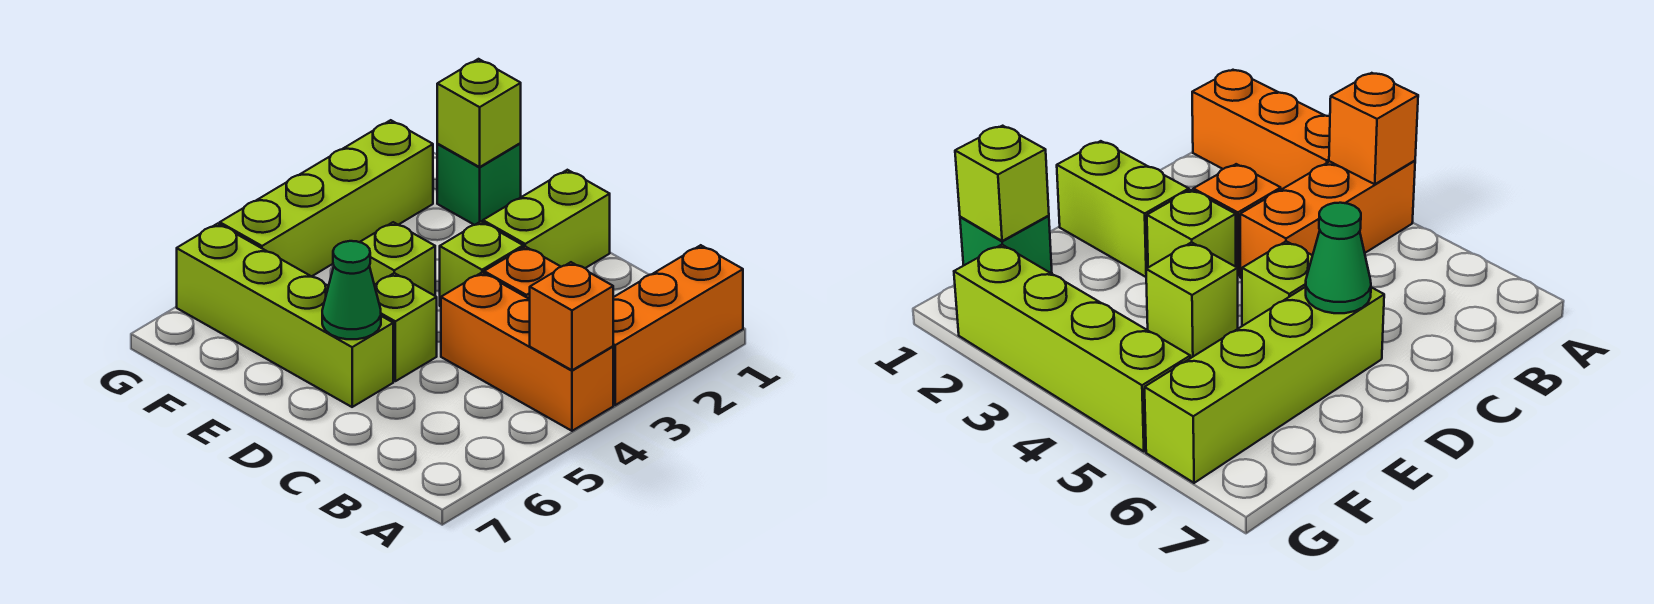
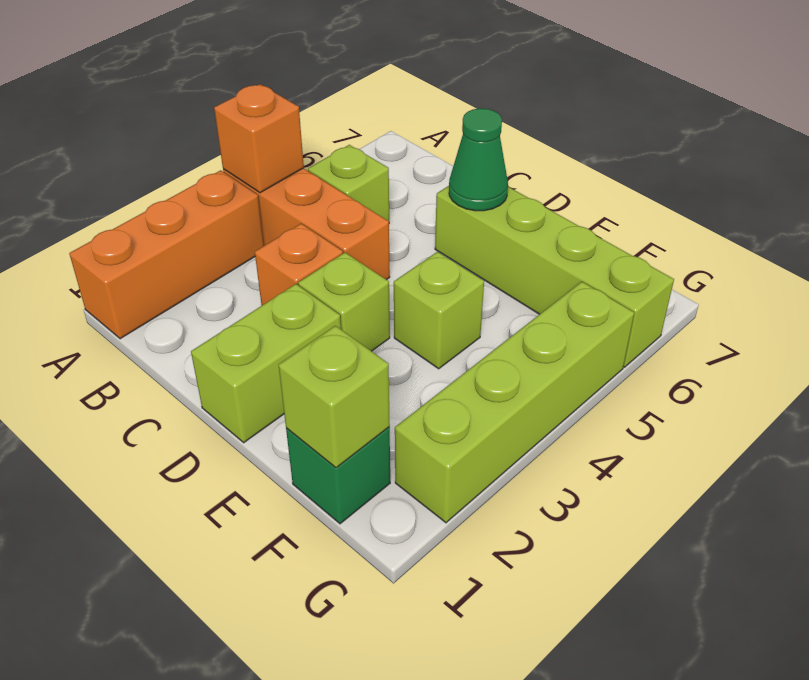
lime brick D5 level 1 -> lime brick B5 level 1

